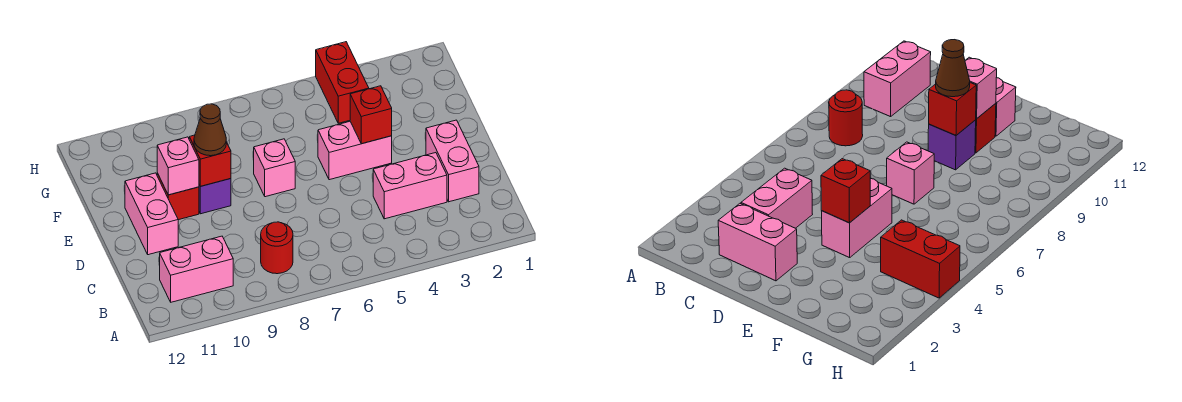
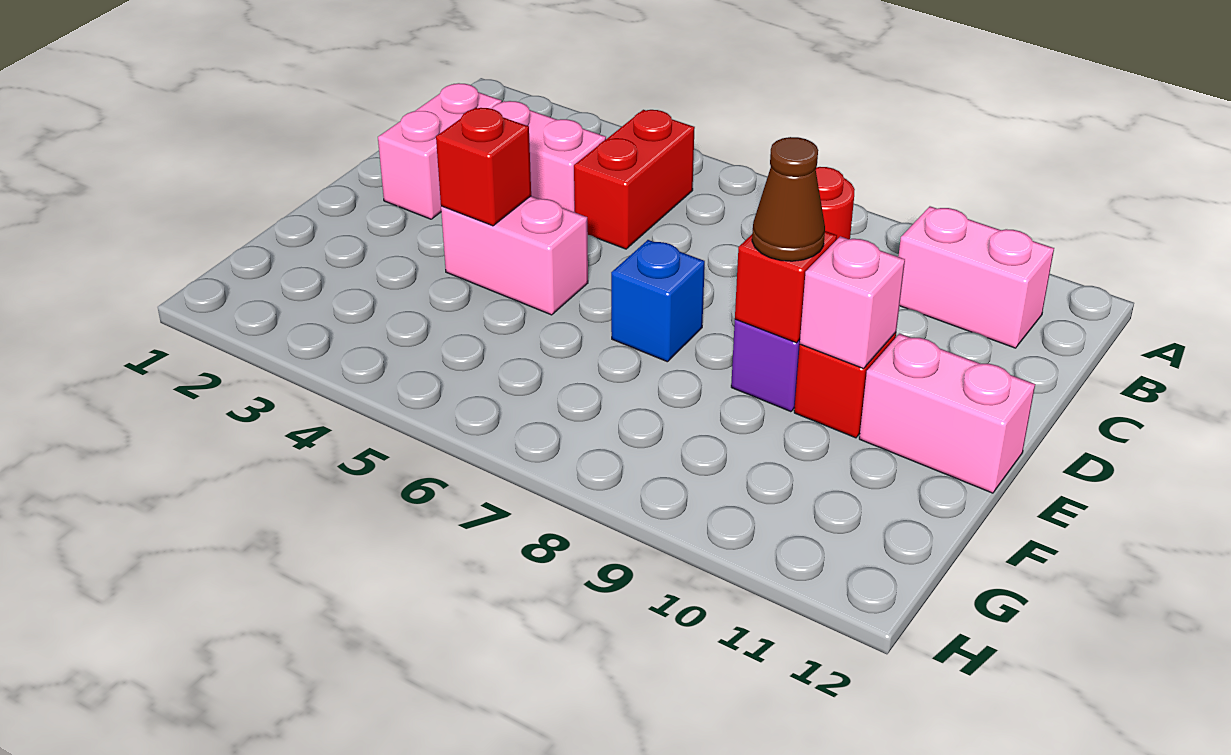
pink brick D11:E11 level 1 -> pink brick E11:E12 level 1
pink brick E7 level 1 -> blue brick E7 level 1
red brick G4:H4 level 1 -> red brick B5:C5 level 1

